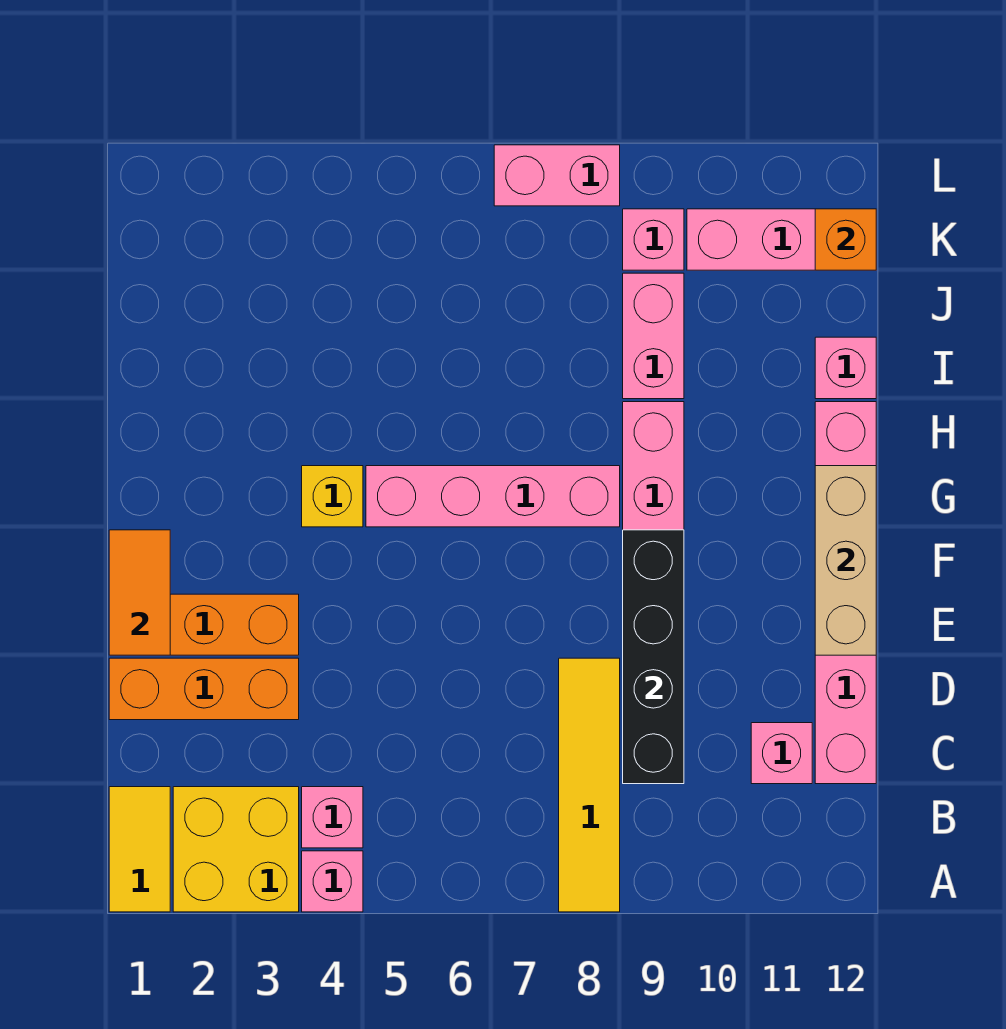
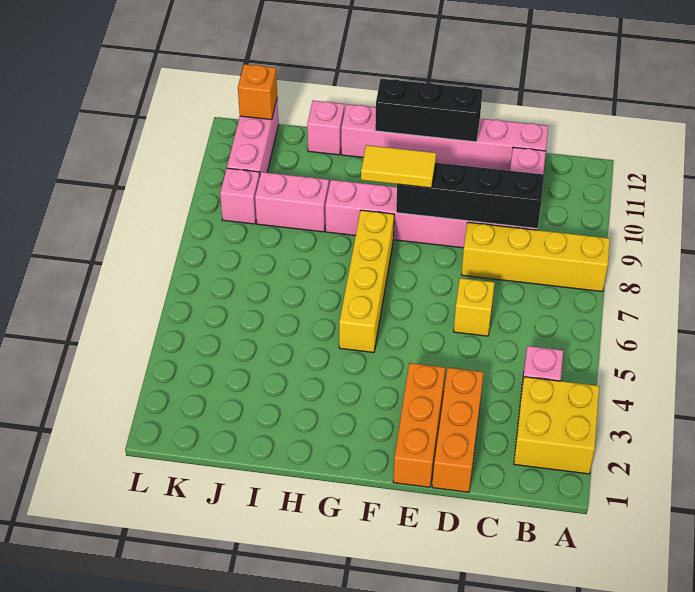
yellow tile A1:B1 level 1 -> yellow tile F9:G9 level 3
pink brick A4 level 1 -> none
yellow tile A8:D8 level 1 -> yellow brick A8:D8 level 1
orange tile E1:F1 level 2 -> none
tan brick E12:G12 level 2 -> black brick E12:G12 level 2
yellow brick G4 level 1 -> yellow brick D6 level 1
pink brick G5:G8 level 1 -> yellow brick G5:G8 level 1
pink brick L7:L8 level 1 -> none

